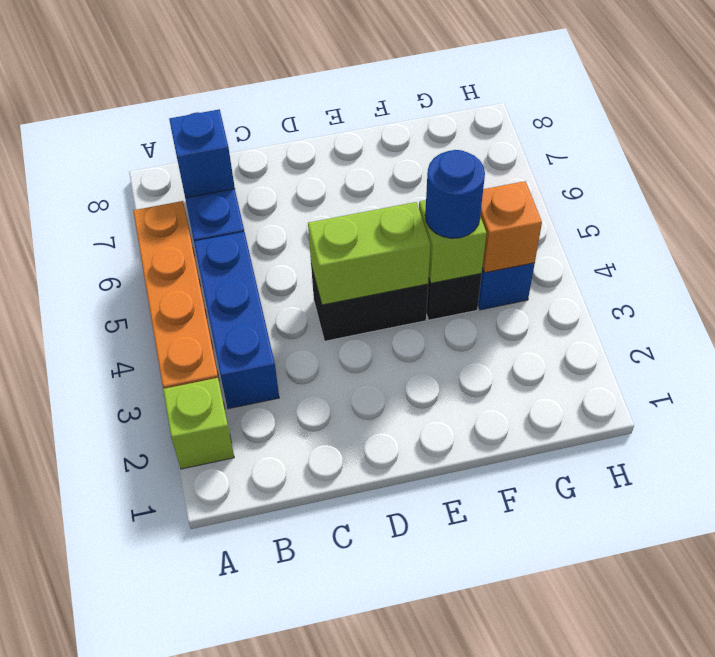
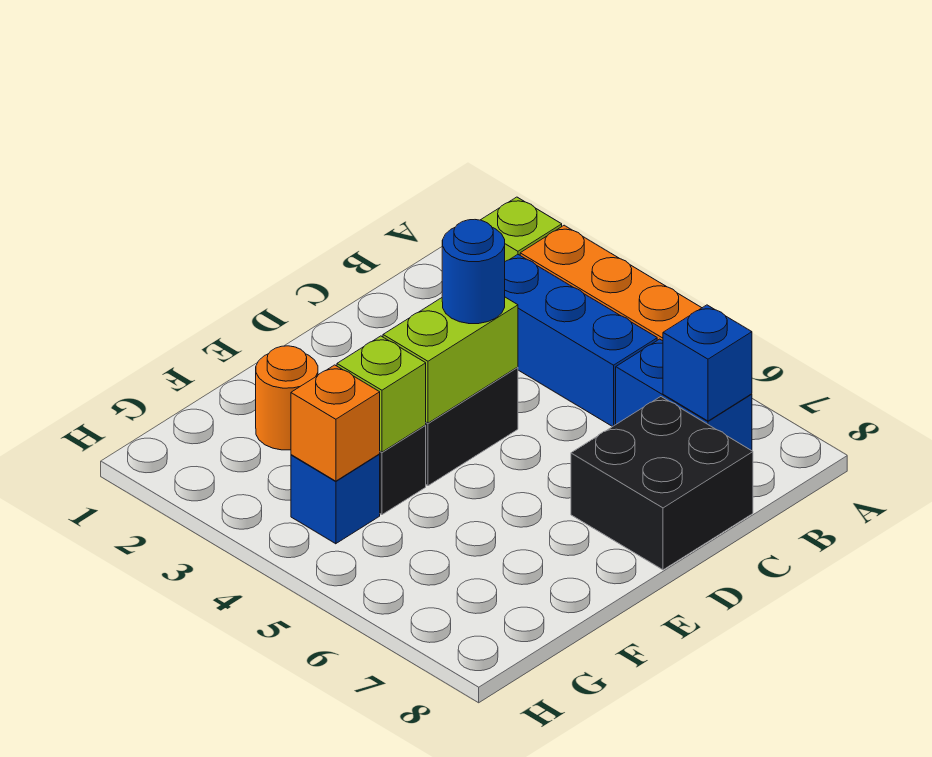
none -> black brick C7:D8 level 1
none -> orange round brick F2 level 1
blue round brick F4 level 3 -> blue round brick D4 level 3

